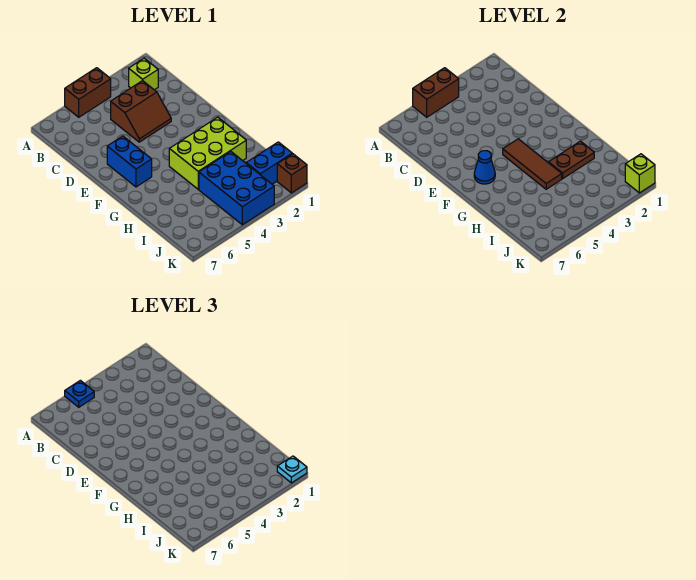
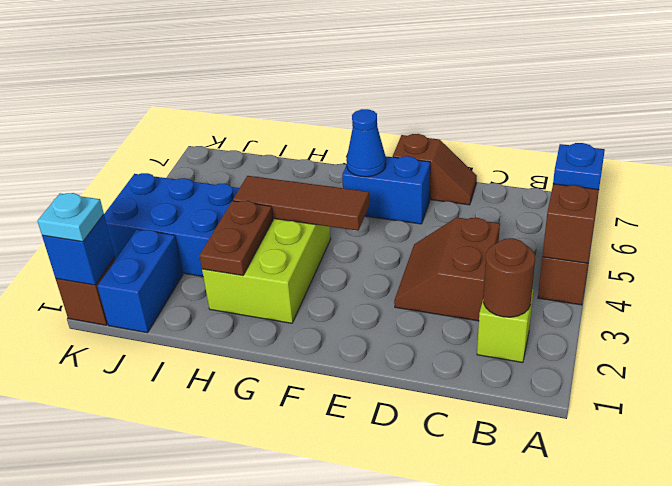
none -> brown round brick B2 level 2
none -> brown slope D7:E7 level 1 top E
lime brick K1 level 2 -> blue brick K1 level 2

